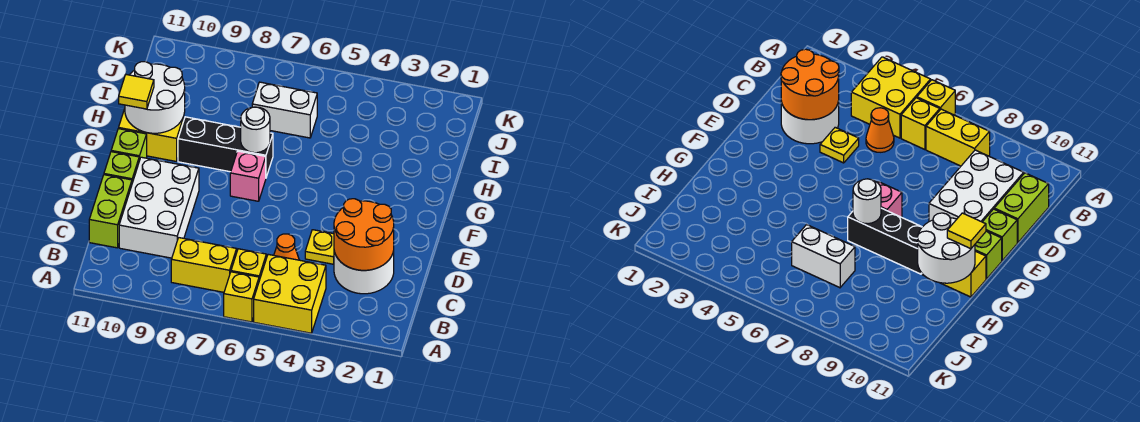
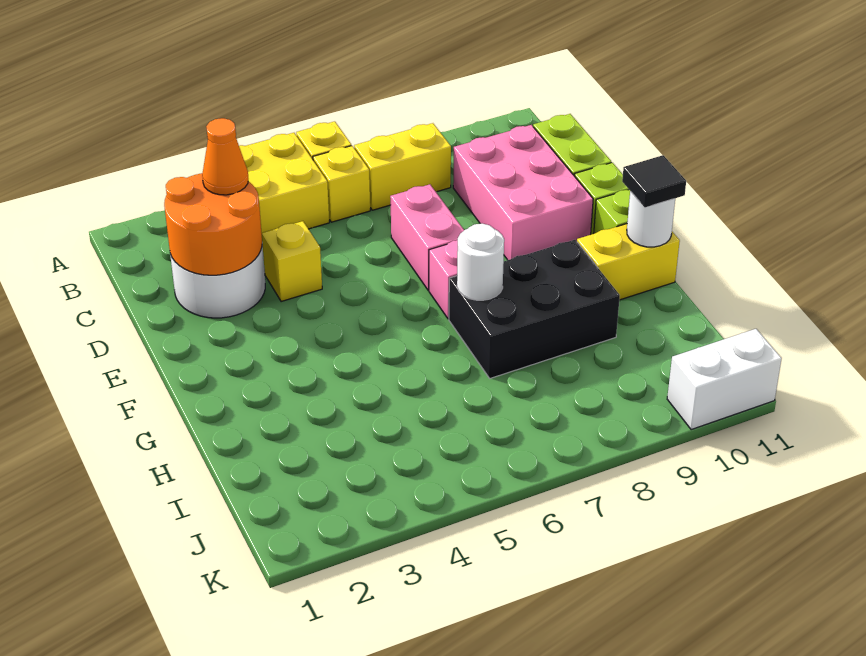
orange cone C5 level 1 -> orange cone C3 level 3
white brick C9:E10 level 1 -> pink brick C9:E10 level 1
yellow plate D4 level 1 -> yellow brick D4 level 1
none -> pink brick D7:E7 level 1
black brick G7:G9 level 1 -> black brick G7:H9 level 1
white round brick G10:H11 level 2 -> white round brick G11 level 2
yellow tile G11 level 3 -> black tile G11 level 3
white brick I6:I7 level 1 -> white brick K10:K11 level 1

